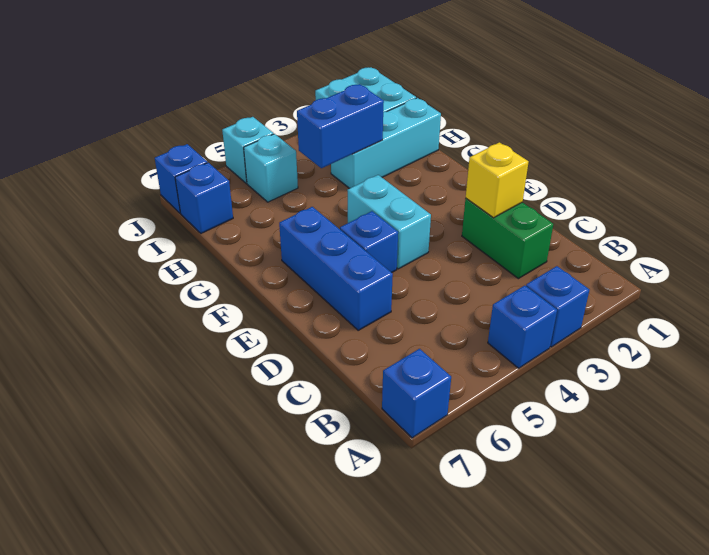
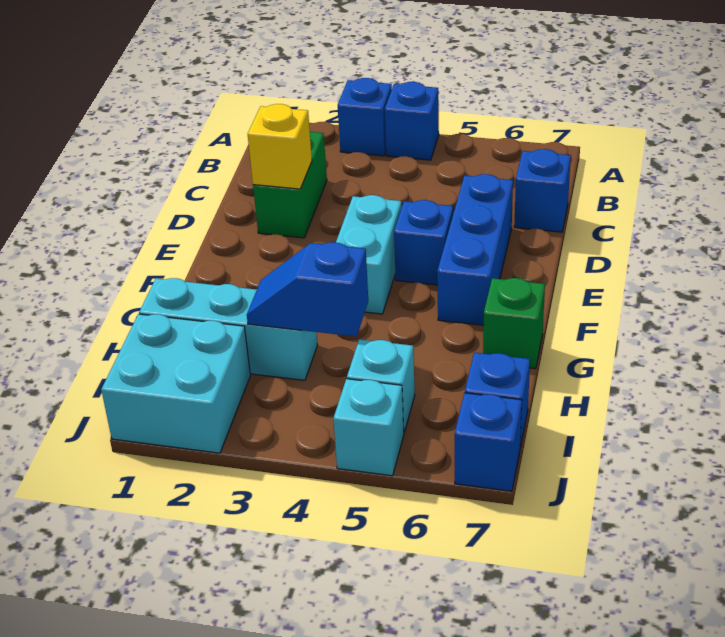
blue brick A7 level 1 -> blue brick C7 level 1
none -> green brick G7 level 1
blue brick H3:H4 level 2 -> blue slope H3:H4 level 2 top 4

